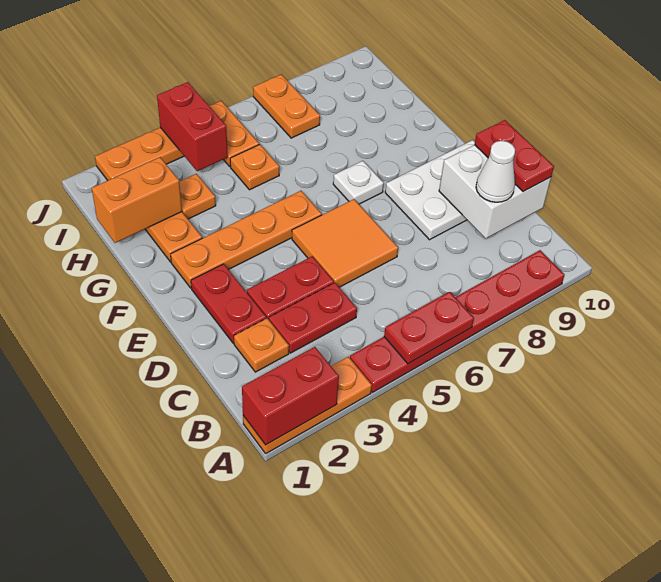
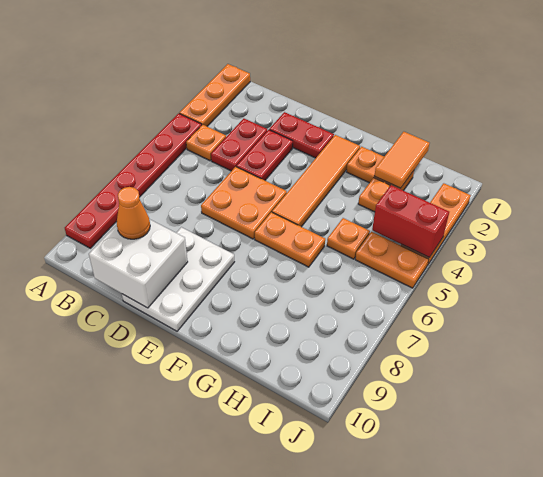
red brick A1:A2 level 2 -> none
red plate A5:A6 level 2 -> none
orange plate C2 level 1 -> orange plate B4 level 1
white cone C9 level 3 -> orange cone C9 level 3
red plate C10:D10 level 3 -> none
orange tile D5:E6 level 1 -> orange plate D5:E6 level 1
orange plate F2:F5 level 1 -> orange tile F2:F5 level 1
white plate F7 level 1 -> none
orange brick H1:H2 level 2 -> orange tile H1:H2 level 2
orange plate I7:J7 level 1 -> orange plate F6:G6 level 1

